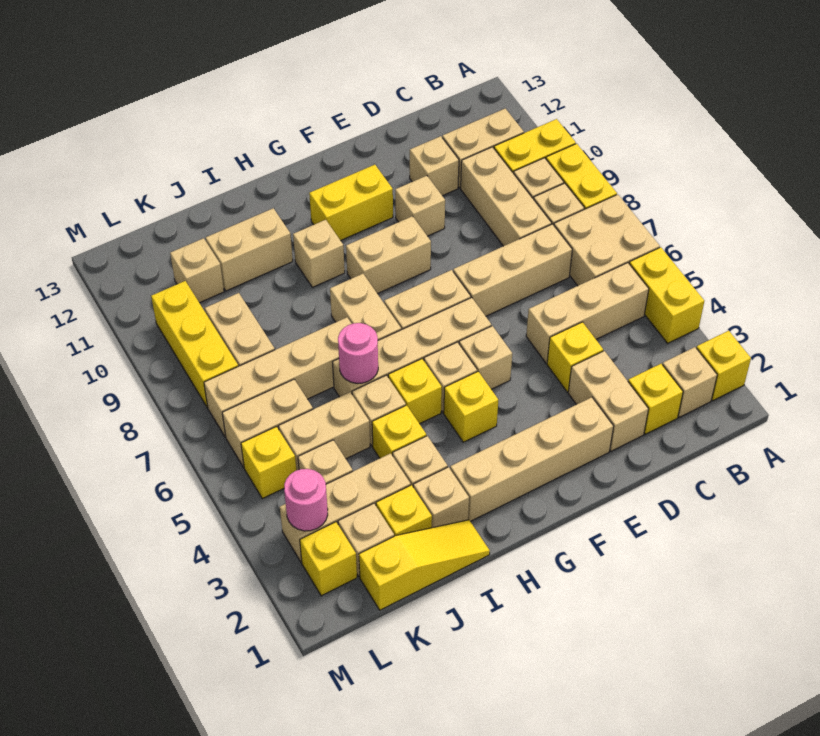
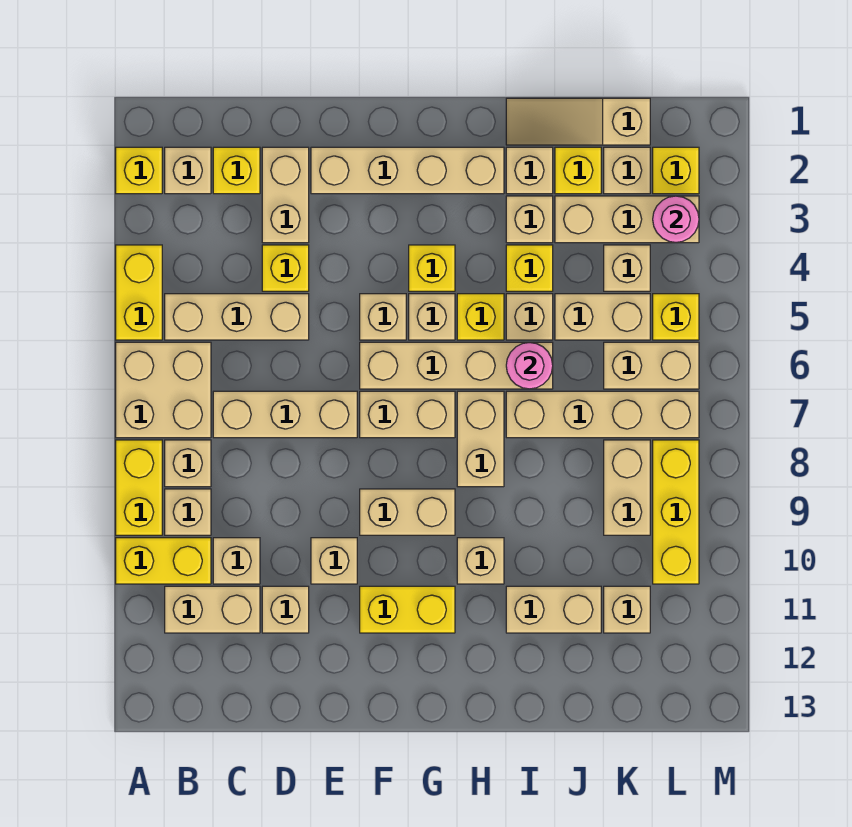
tan brick C8:C10 level 1 -> tan brick C10 level 1
yellow slope I1:K1 level 1 top K -> tan slope I1:K1 level 1 top K

